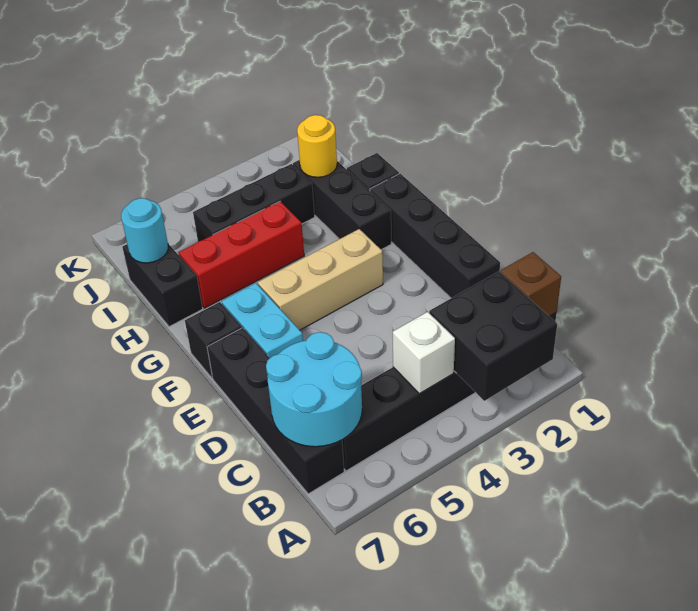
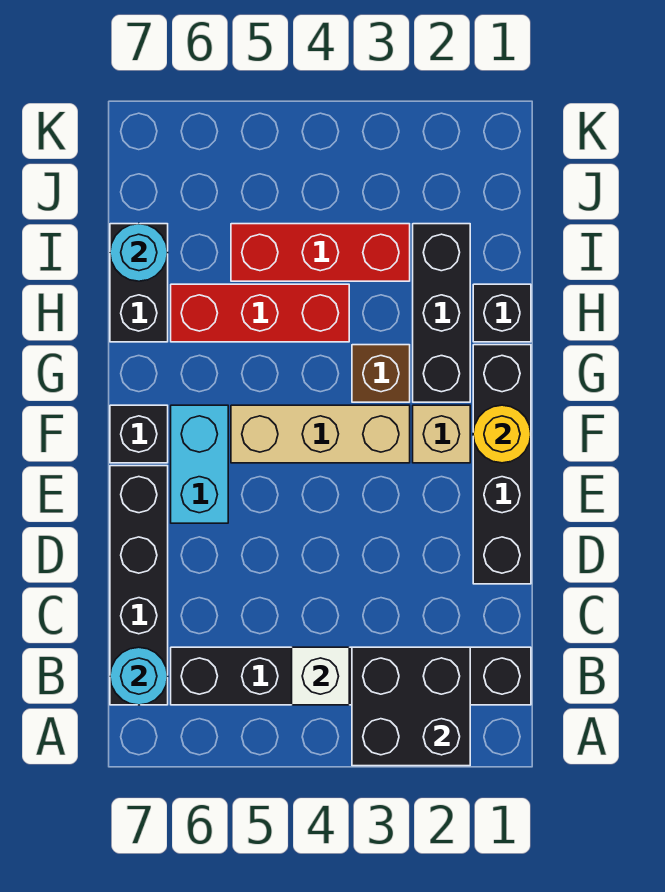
brown brick B1 level 2 -> brown brick G3 level 1
cyan round brick B6:C7 level 2 -> cyan round brick B7 level 2
none -> tan brick F2 level 1
yellow round brick I2 level 2 -> yellow round brick F1 level 2
black brick I3:I5 level 1 -> red brick I3:I5 level 1

